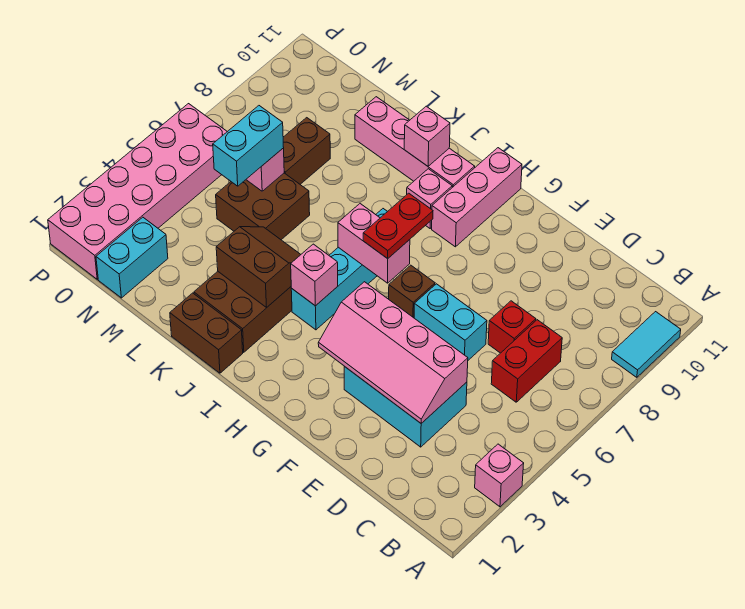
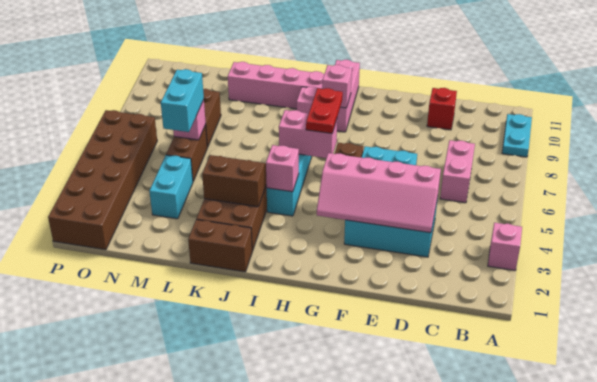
cyan tile A9:A10 level 1 -> cyan plate A9:A10 level 1
red brick C6:C7 level 1 -> pink brick C6:C7 level 1
red brick D7 level 1 -> red brick D10 level 1
pink brick J10 level 2 -> pink brick H9 level 2
brown brick L5:M6 level 1 -> brown brick M5:M6 level 1
cyan brick N1:N2 level 1 -> cyan brick M3:M4 level 1
pink brick O1:P6 level 1 -> brown brick O1:P6 level 1

